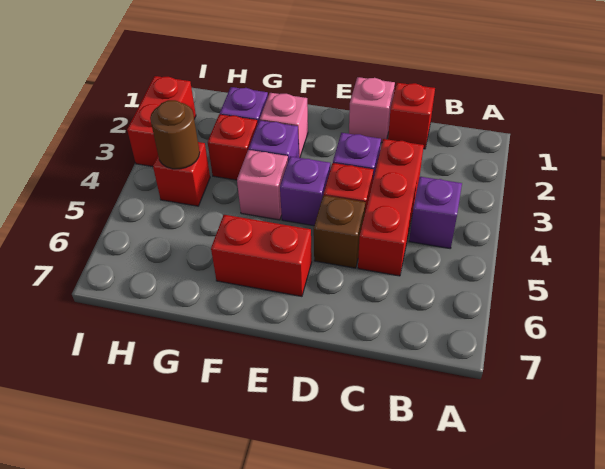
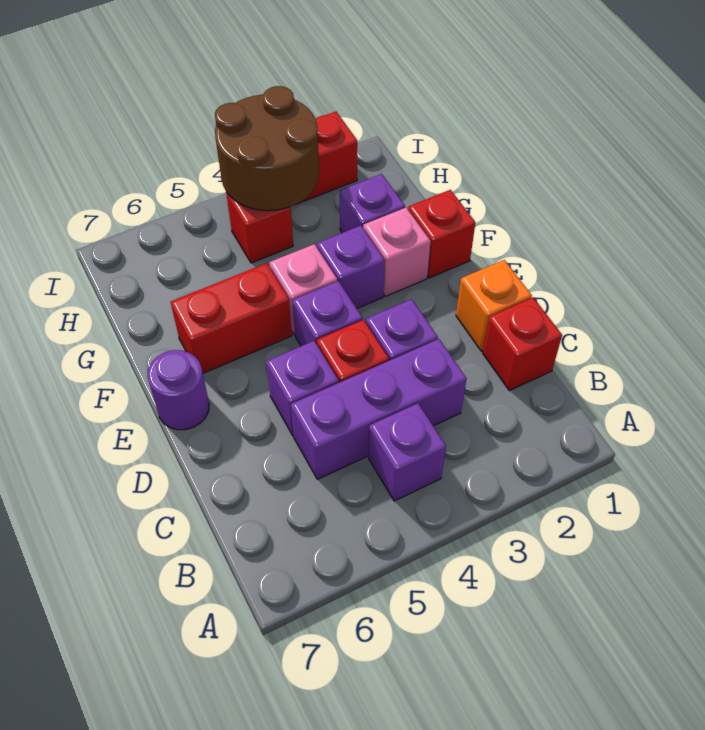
red brick C3:C5 level 1 -> purple brick C3:C5 level 1
pink brick D1 level 1 -> orange brick D1 level 1
brown brick D5 level 1 -> purple brick D5 level 1
red brick E6:F6 level 1 -> red brick F5:F6 level 1
none -> purple round brick E7 level 1
red brick G3 level 1 -> red brick F1 level 1
brown round brick H4 level 2 -> brown round brick H3:I4 level 2

